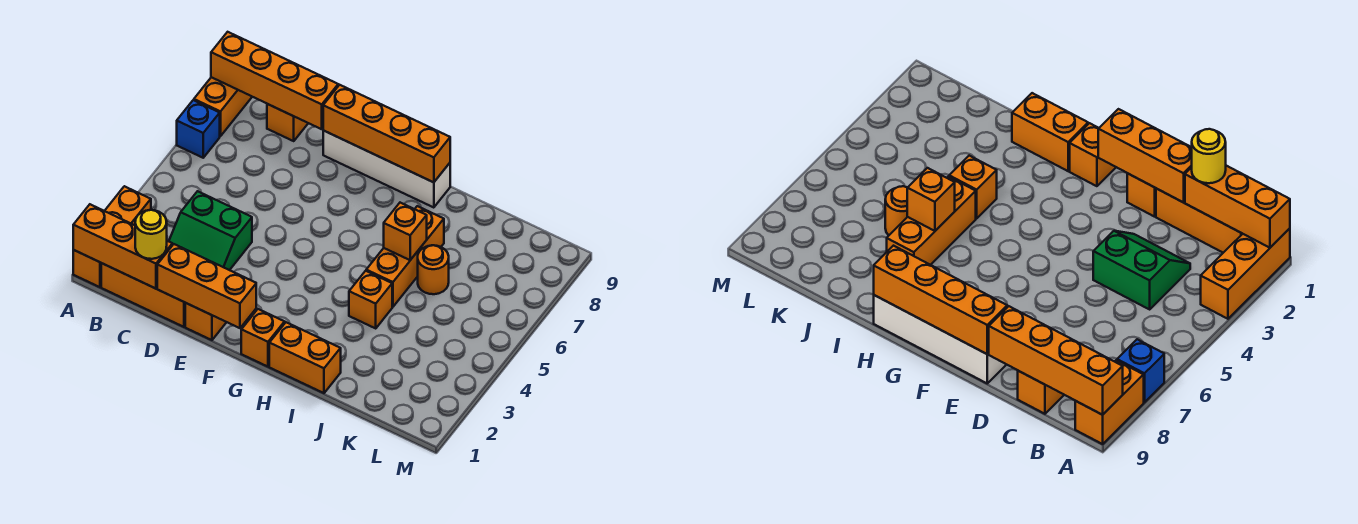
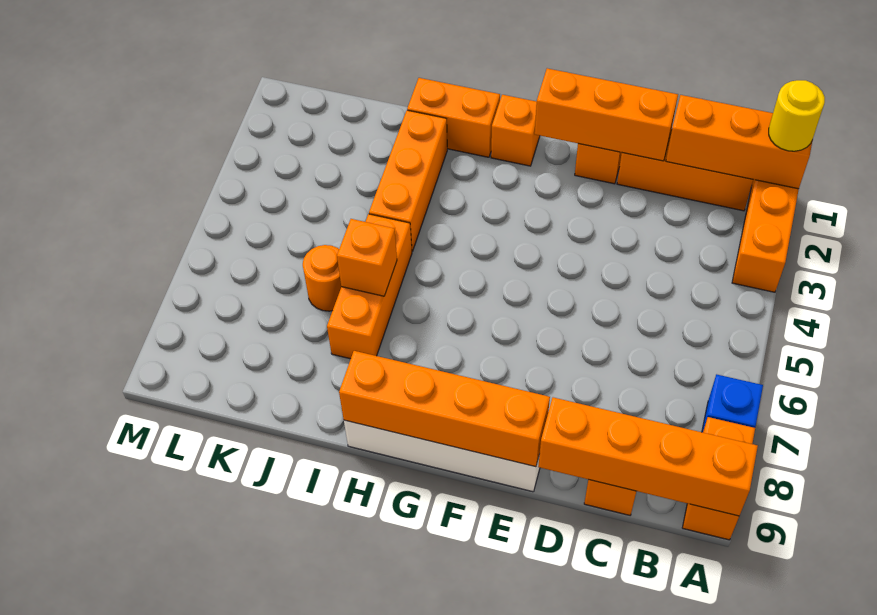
yellow round brick C1 level 3 -> yellow round brick A1 level 3
green slope C3:D4 level 1 top 4 -> none
orange brick I4 level 1 -> orange brick I2:I4 level 1

